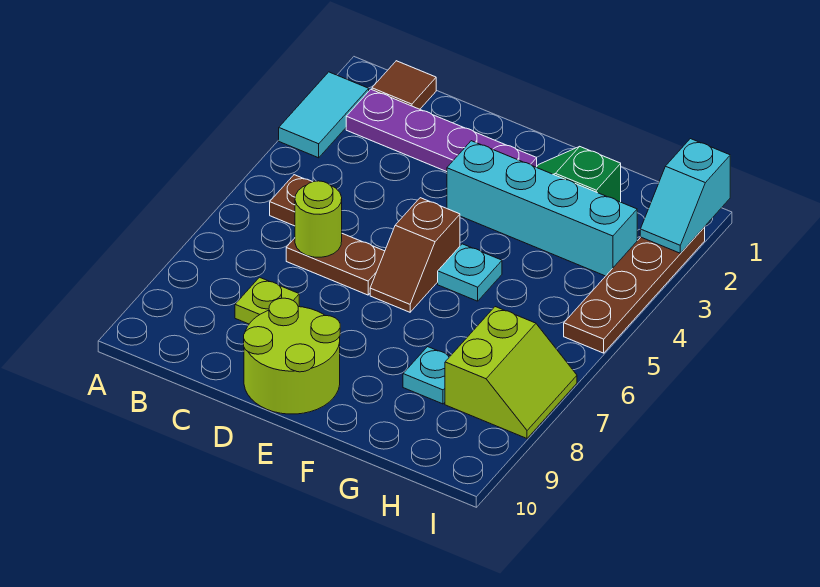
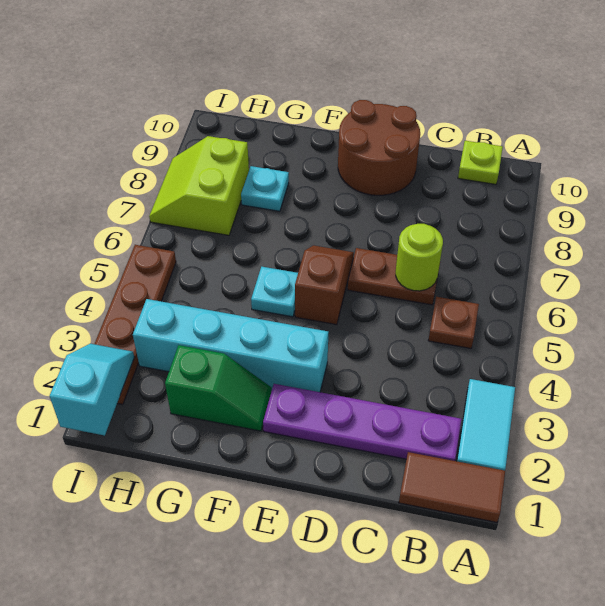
brown tile B1 level 1 -> brown tile A1:B1 level 1
lime plate C8 level 1 -> lime plate B10 level 1
lime round brick D9:E10 level 1 -> brown round brick D9:E10 level 1

